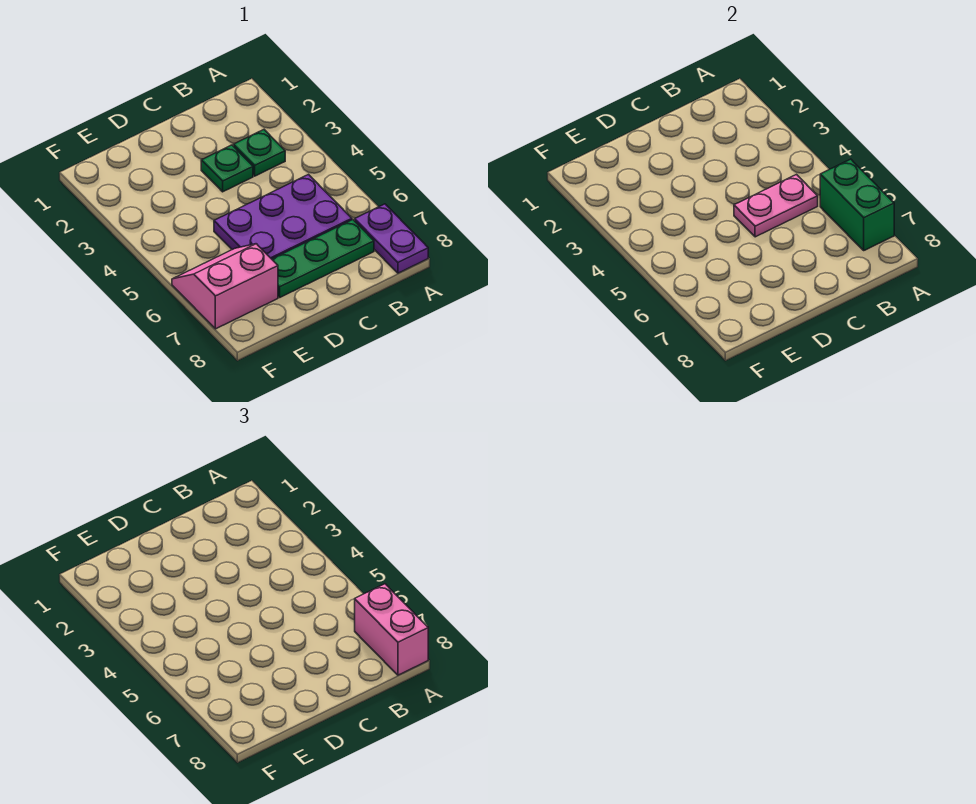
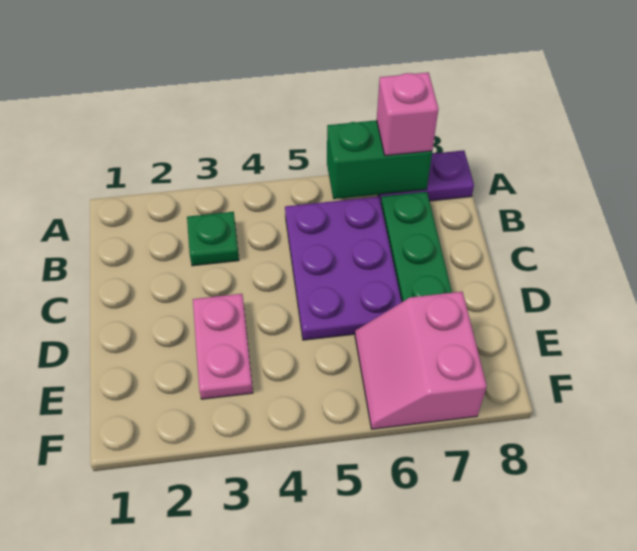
pink brick A7:A8 level 3 -> pink brick A7 level 3
pink plate B5:C5 level 2 -> pink plate D3:E3 level 1
green plate C3 level 1 -> none

